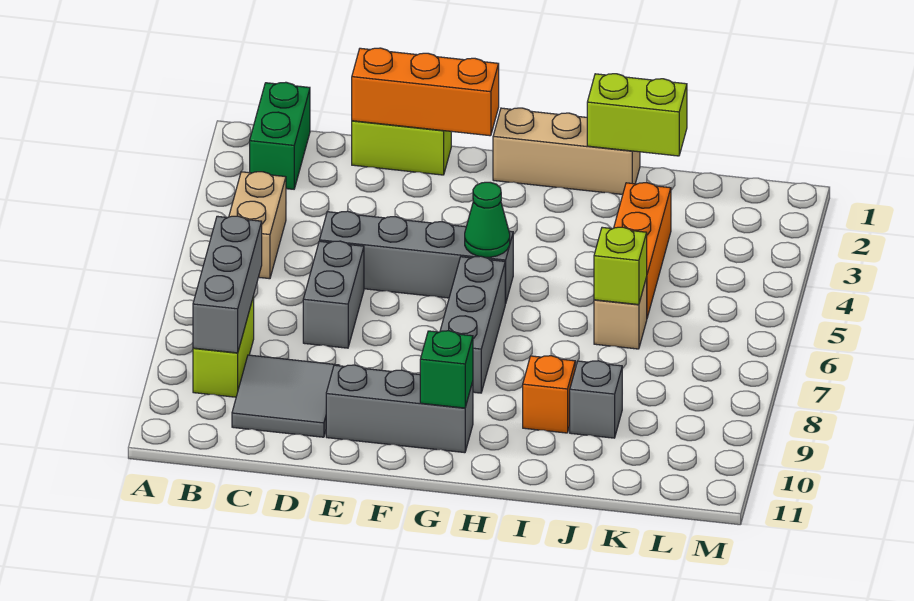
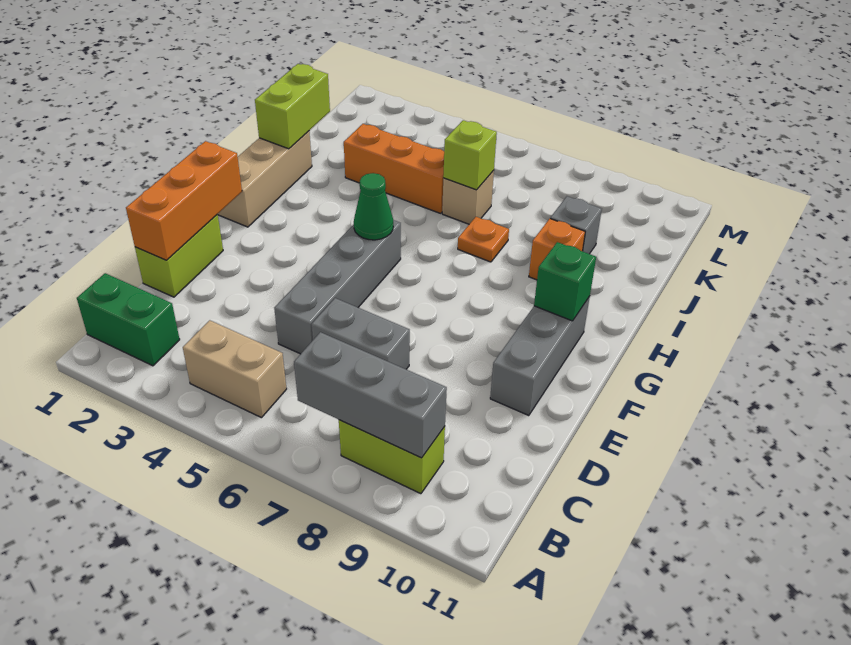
grey tile C9:D10 level 1 -> none
grey brick G6:G8 level 1 -> none
none -> orange plate I7 level 1

